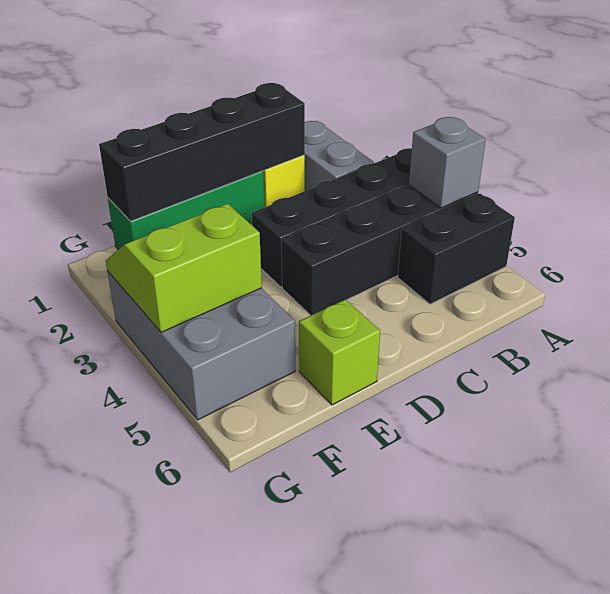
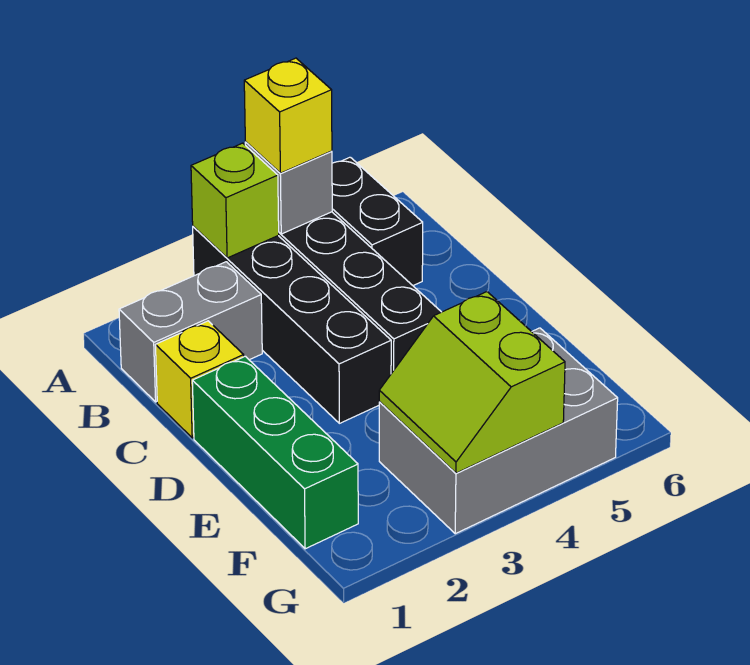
none -> yellow brick A4 level 3
black brick C1:F1 level 2 -> none
lime brick E6 level 1 -> lime brick A3 level 2

